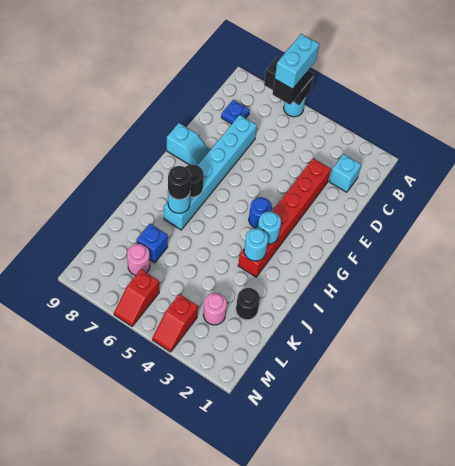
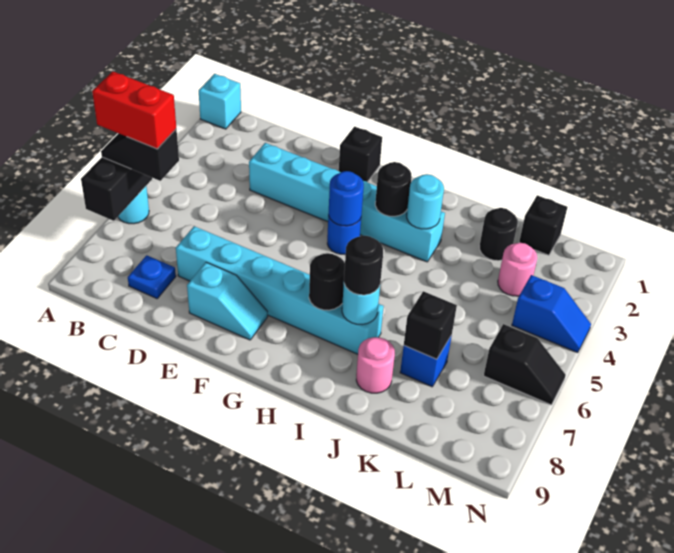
cyan brick A6:B6 level 4 -> red brick A6:B6 level 4
cyan brick C2 level 1 -> cyan brick A1 level 1
red brick D3:I3 level 1 -> cyan brick D3:I3 level 1
none -> black brick F1 level 1
cyan slope F8:F9 level 1 top 9 -> cyan slope E8:F8 level 1 top E
none -> blue round brick G4 level 2
cyan round brick H3 level 2 -> black round brick H3 level 2
none -> black brick K7 level 2
none -> black brick L1 level 1
pink round brick L7 level 1 -> pink round brick J8 level 1
red slope M4:N4 level 1 top M -> blue slope M4:N4 level 1 top M
red slope M6:N6 level 1 top M -> black slope M6:N6 level 1 top M

